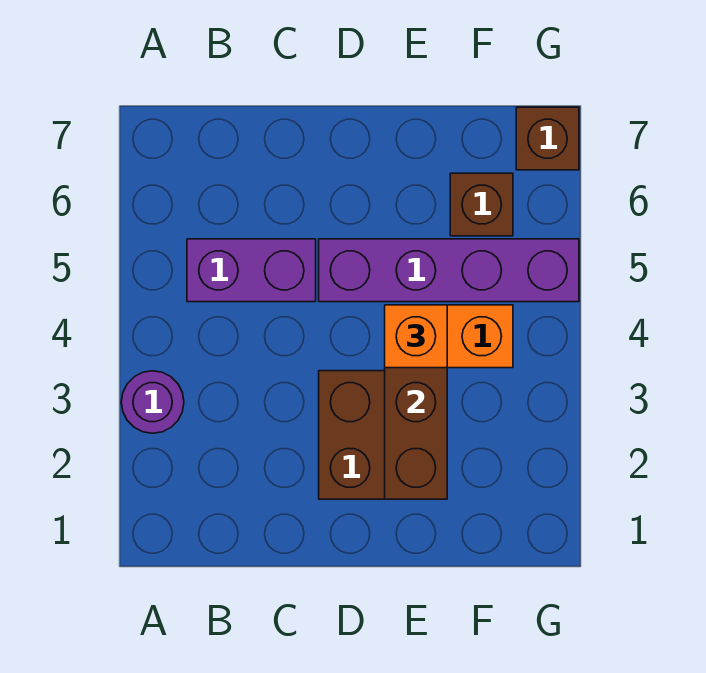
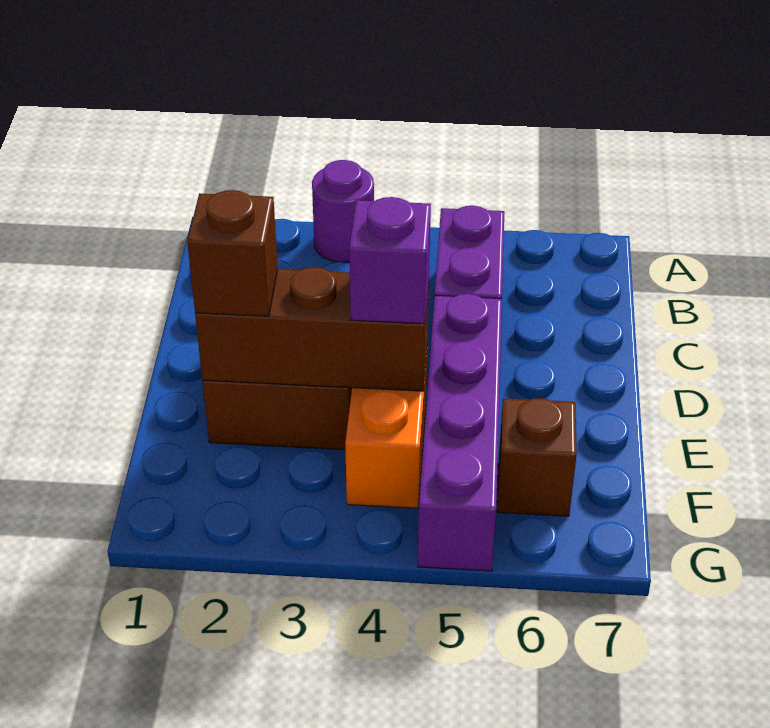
orange brick E4 level 3 -> purple brick E4 level 3
brown brick G7 level 1 -> brown brick E2 level 3

